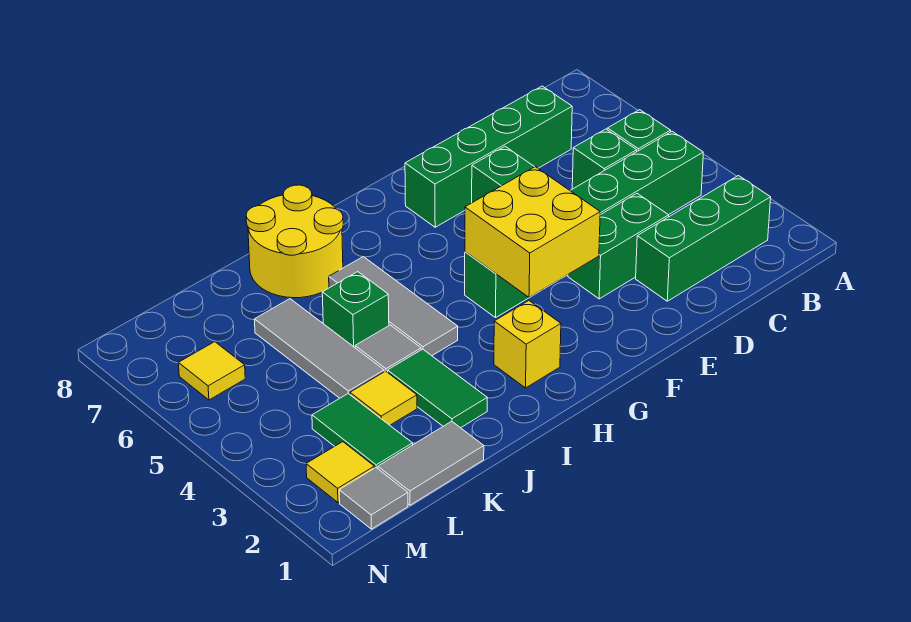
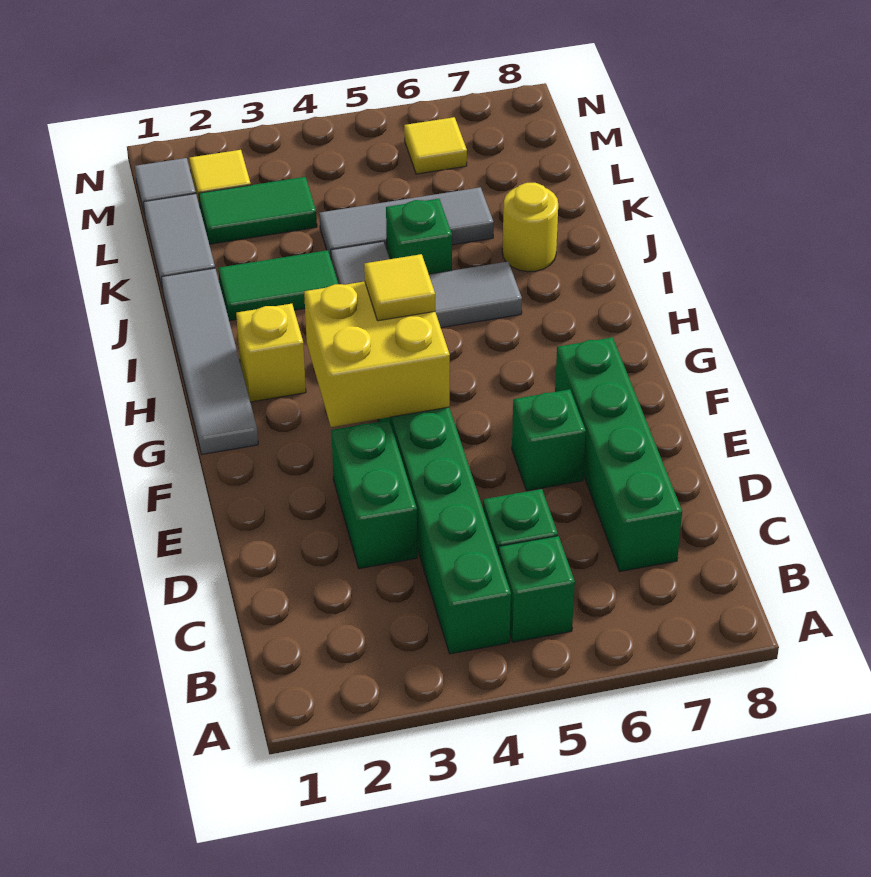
green brick B2:D2 level 1 -> none
none -> grey tile G1:J1 level 1
yellow round brick I7:J8 level 1 -> yellow round brick J7 level 1
yellow tile K3 level 1 -> yellow tile G4 level 3

